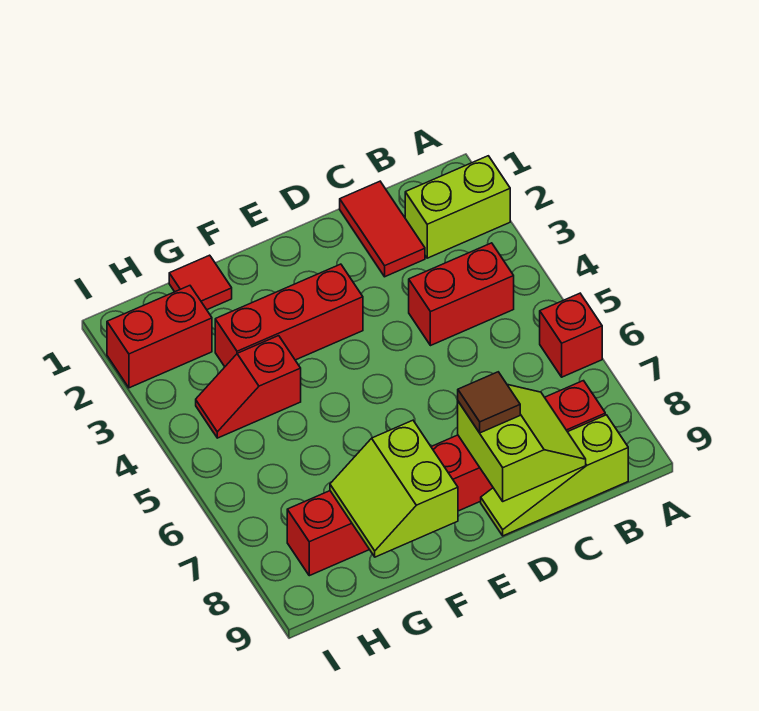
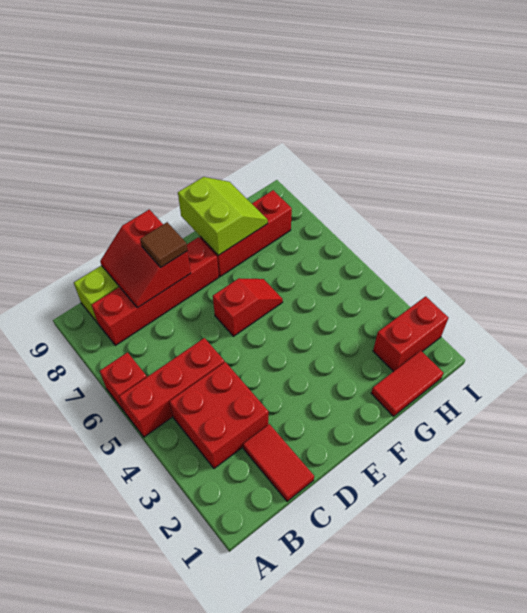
lime brick A2:B2 level 1 -> none
red brick B4:C4 level 1 -> red brick B3:C4 level 1
lime slope C8:D9 level 2 top D -> red slope C8:D9 level 2 top D
red brick E3:G3 level 1 -> red brick A5:C5 level 1
red tile G1 level 1 -> red tile G1:H1 level 1
red slope G4:H4 level 1 top G -> red slope E6:F6 level 1 top E

